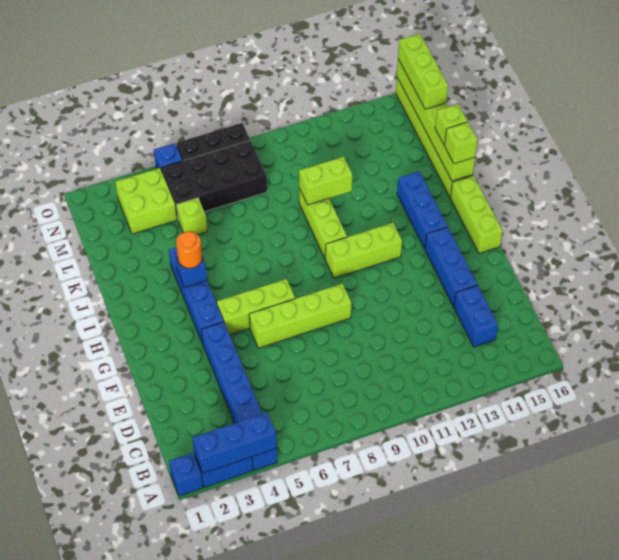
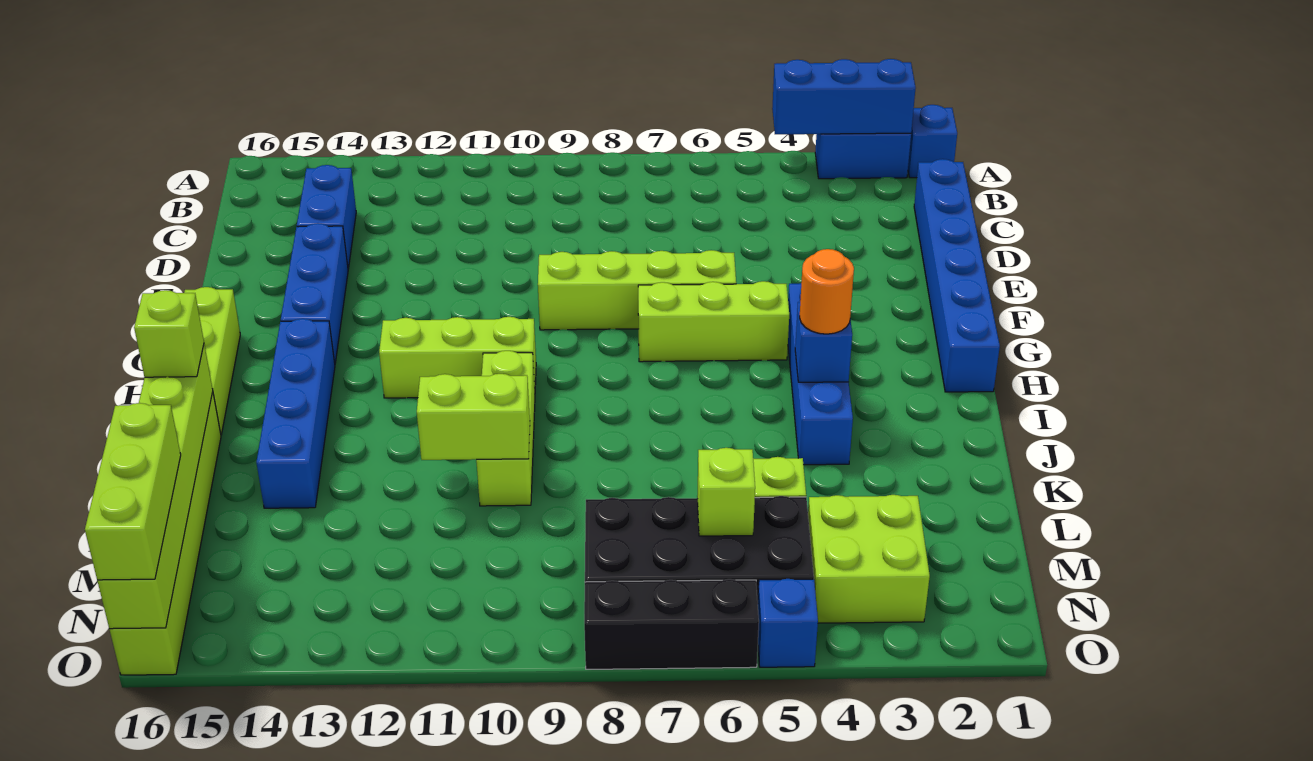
blue brick A4:F4 level 1 -> blue brick C1:H1 level 1
blue brick H14:J14 level 1 -> blue brick H14:K14 level 1
lime brick K16 level 3 -> lime brick M6 level 2

